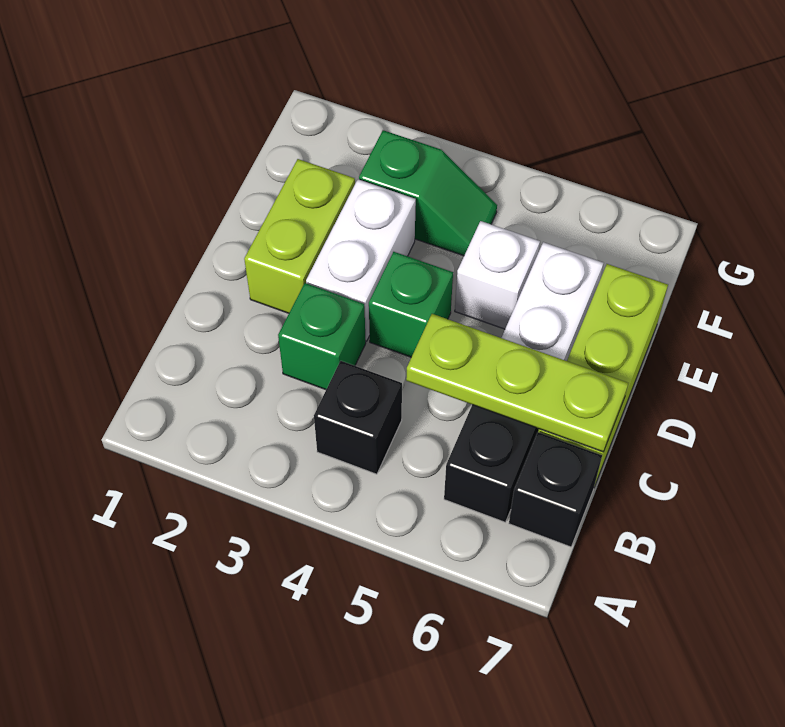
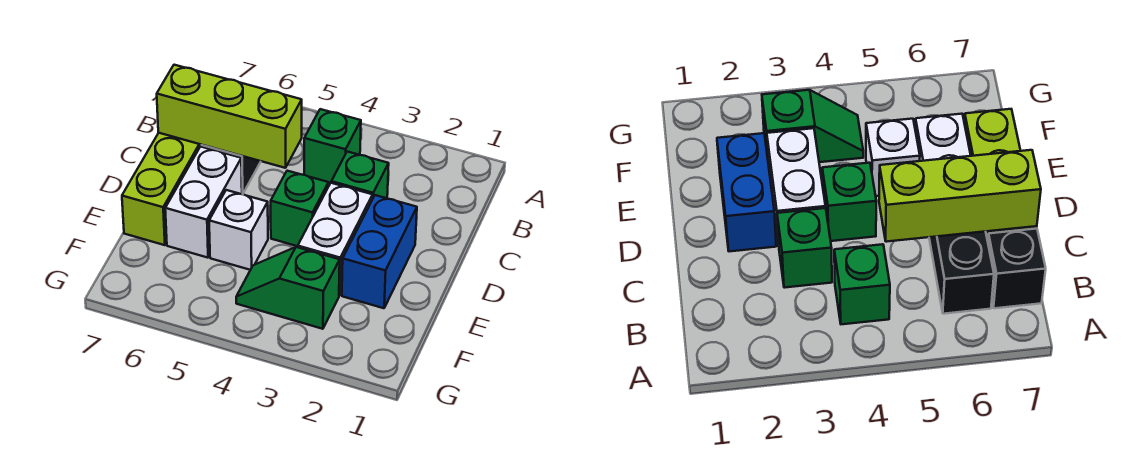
black brick B4 level 1 -> green brick B4 level 1
lime plate C5:C7 level 2 -> lime brick C5:C7 level 2
lime brick D2:E2 level 1 -> blue brick D2:E2 level 1

